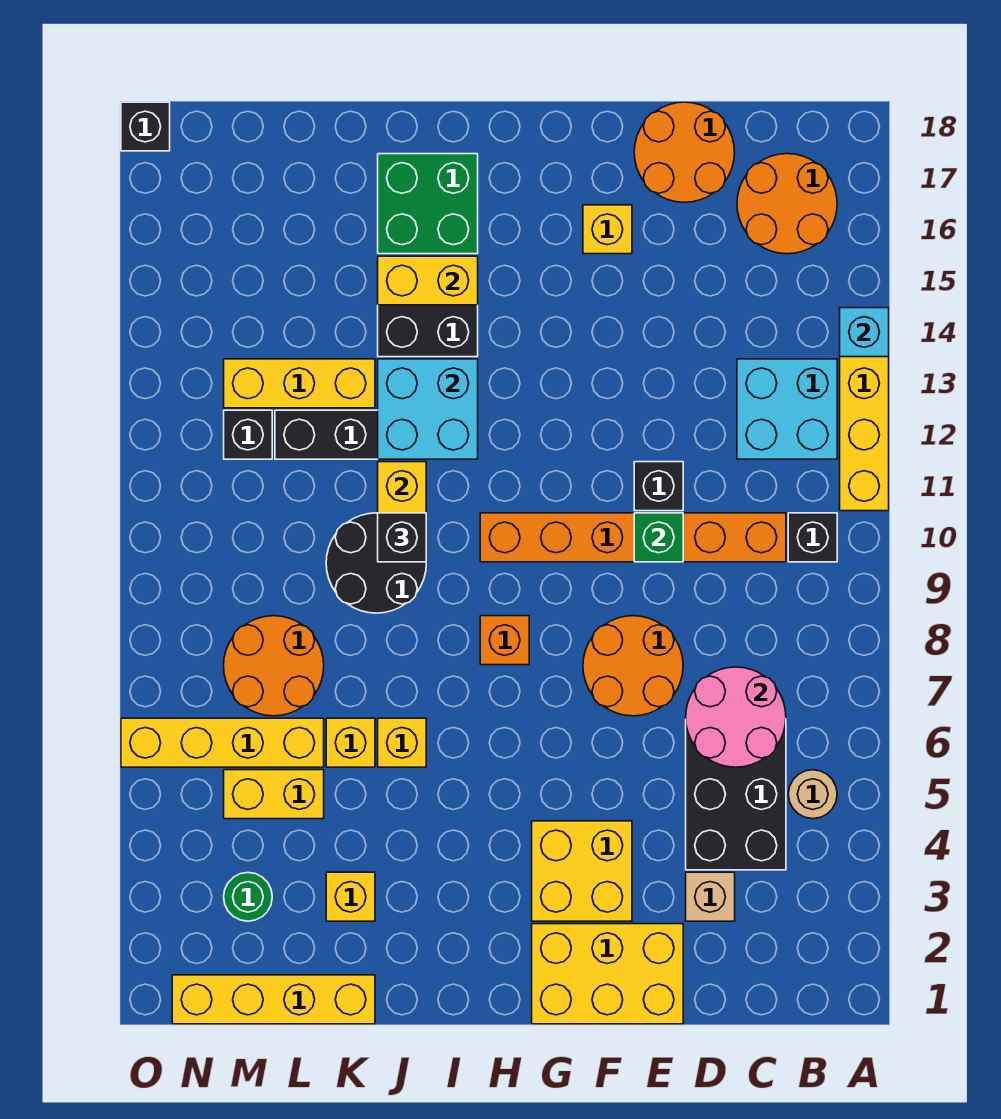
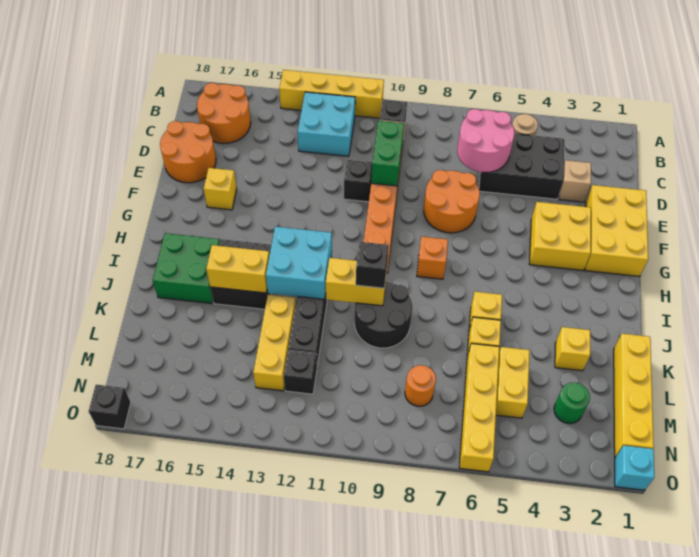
cyan brick A14 level 2 -> cyan brick O1 level 1
green brick E10 level 2 -> green brick D10:E10 level 2
yellow brick I15:J15 level 2 -> yellow brick J14:J15 level 2
orange round brick L7:M8 level 1 -> orange round brick M8 level 1

